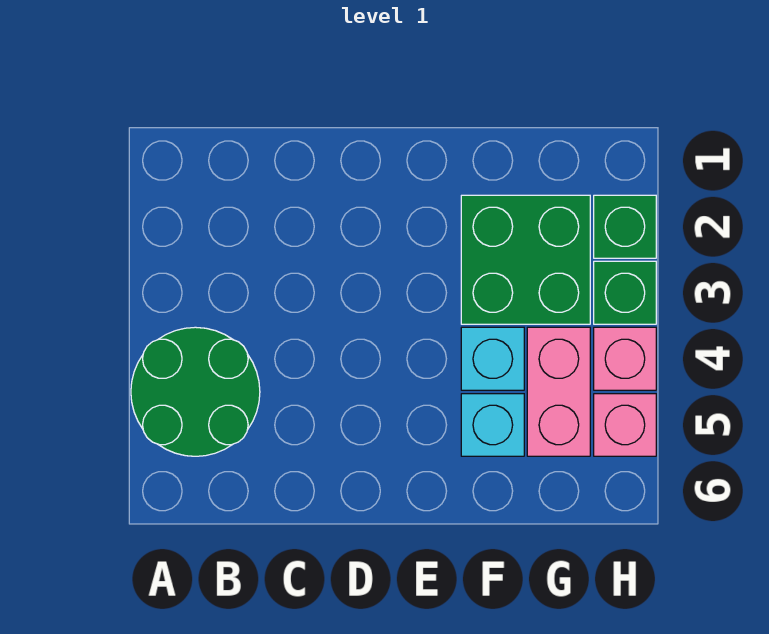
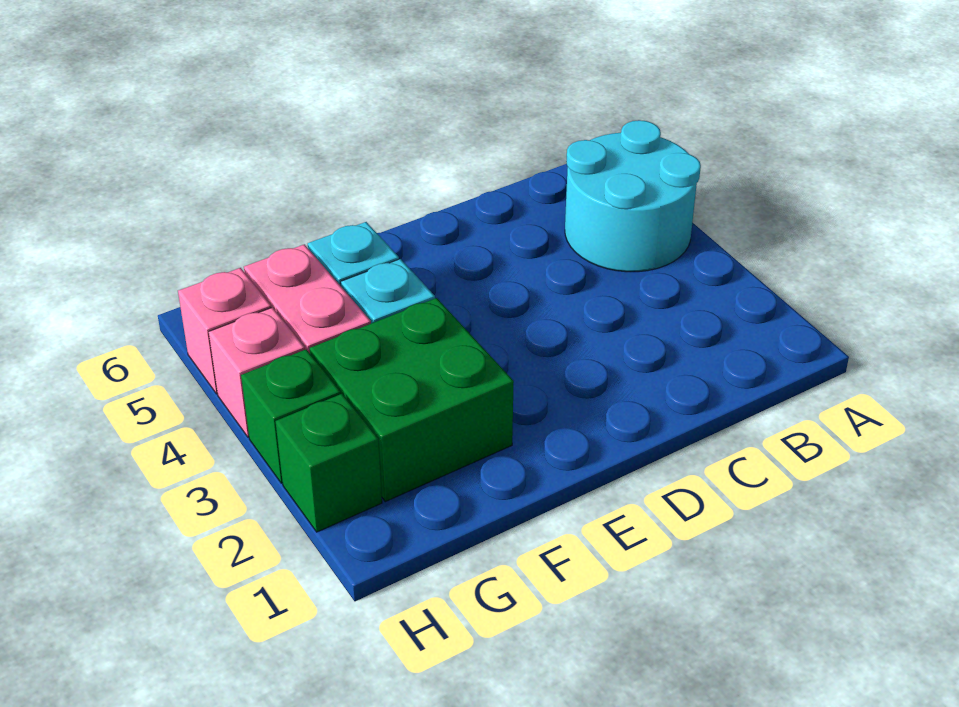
green round brick A4:B5 level 1 -> cyan round brick A4:B5 level 1

